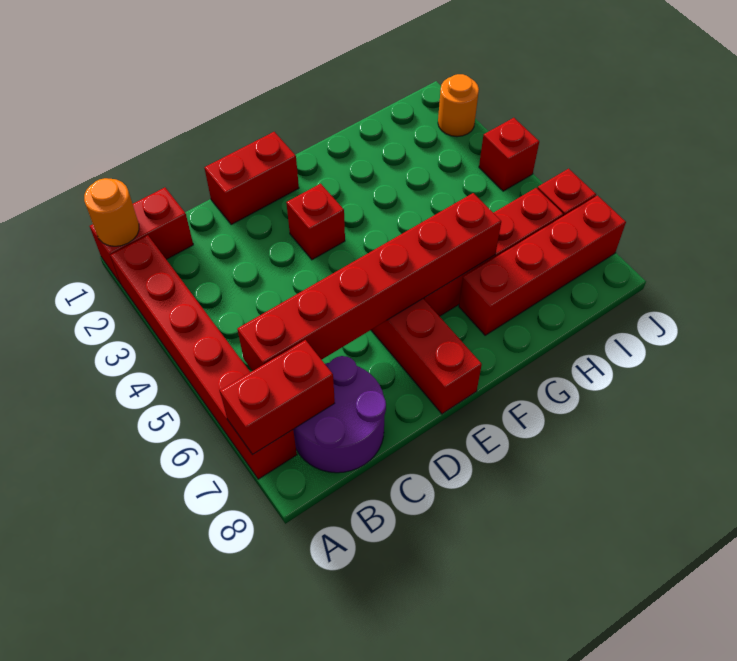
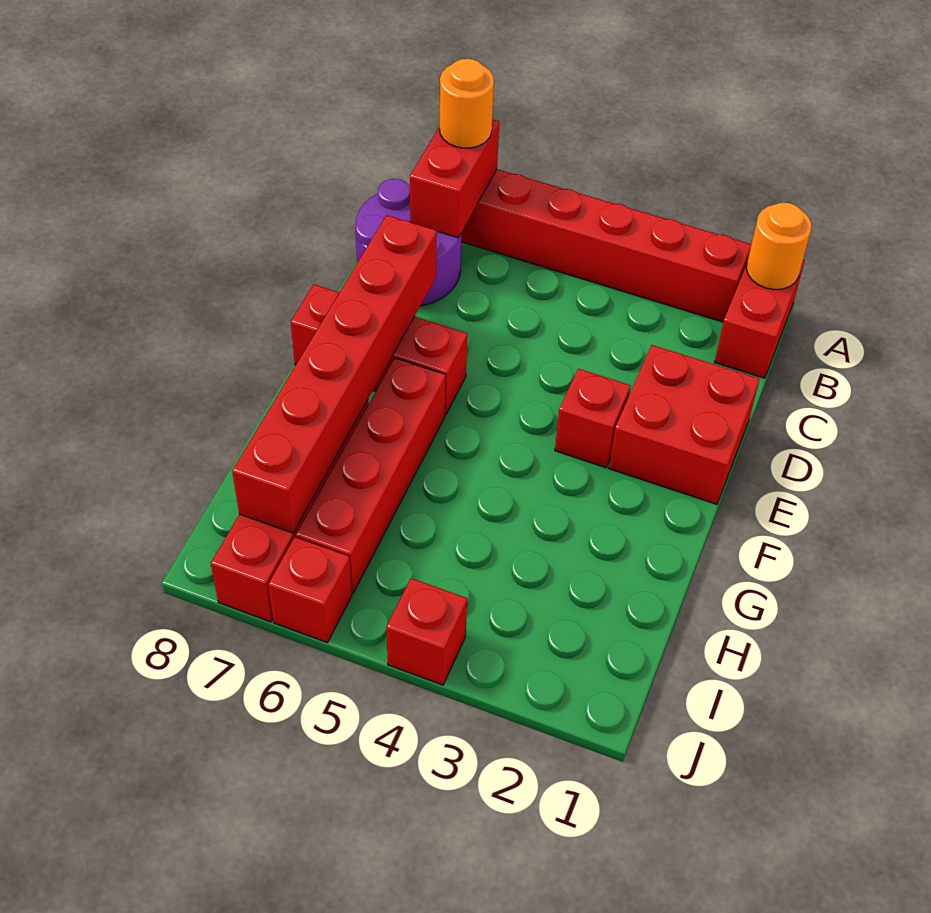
red brick B6:G6 level 2 -> red brick D7:I7 level 2
red brick D1:E1 level 1 -> red brick D1:E2 level 1
orange round brick J2 level 1 -> orange round brick A7 level 3

